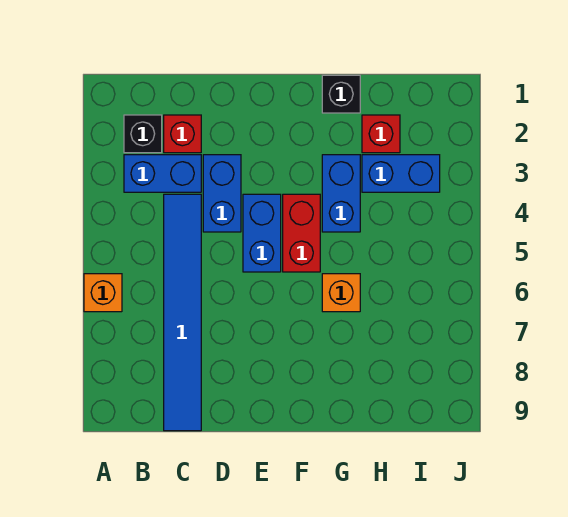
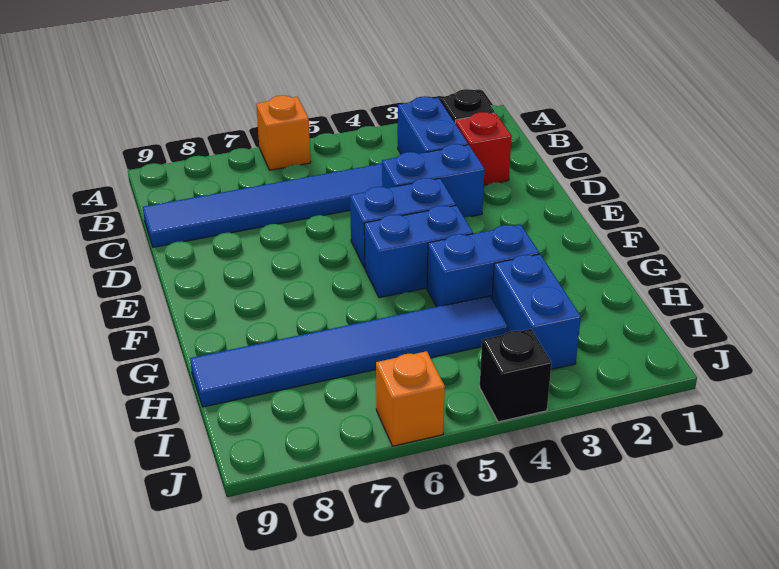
red brick F4:F5 level 1 -> blue brick F4:F5 level 1
black brick G1 level 1 -> black brick J4 level 1
orange brick G6 level 1 -> orange brick J6 level 1
red brick H2 level 1 -> none
none -> blue tile H4:H9 level 1

